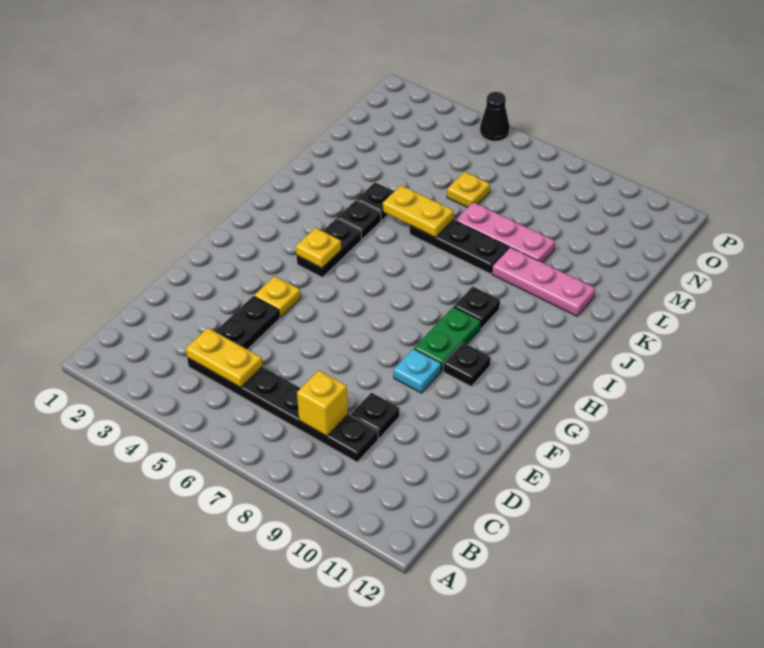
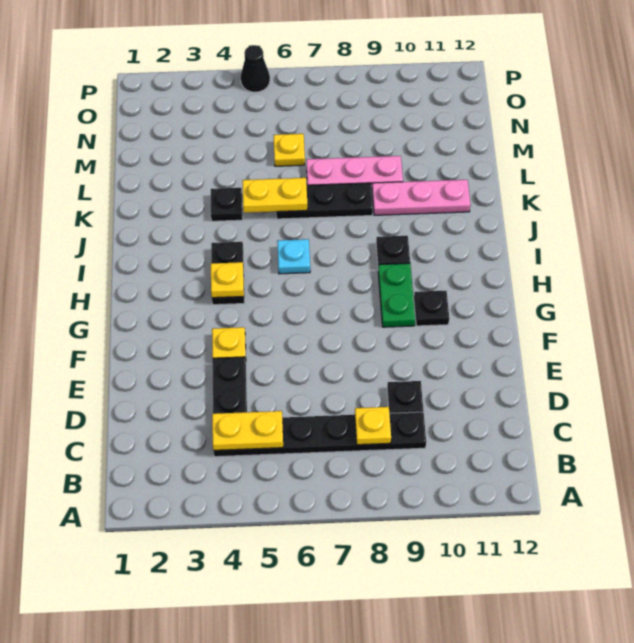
yellow brick C8 level 2 -> yellow plate C8 level 2
cyan plate F9 level 1 -> cyan plate I6 level 1
black plate J4 level 1 -> none

